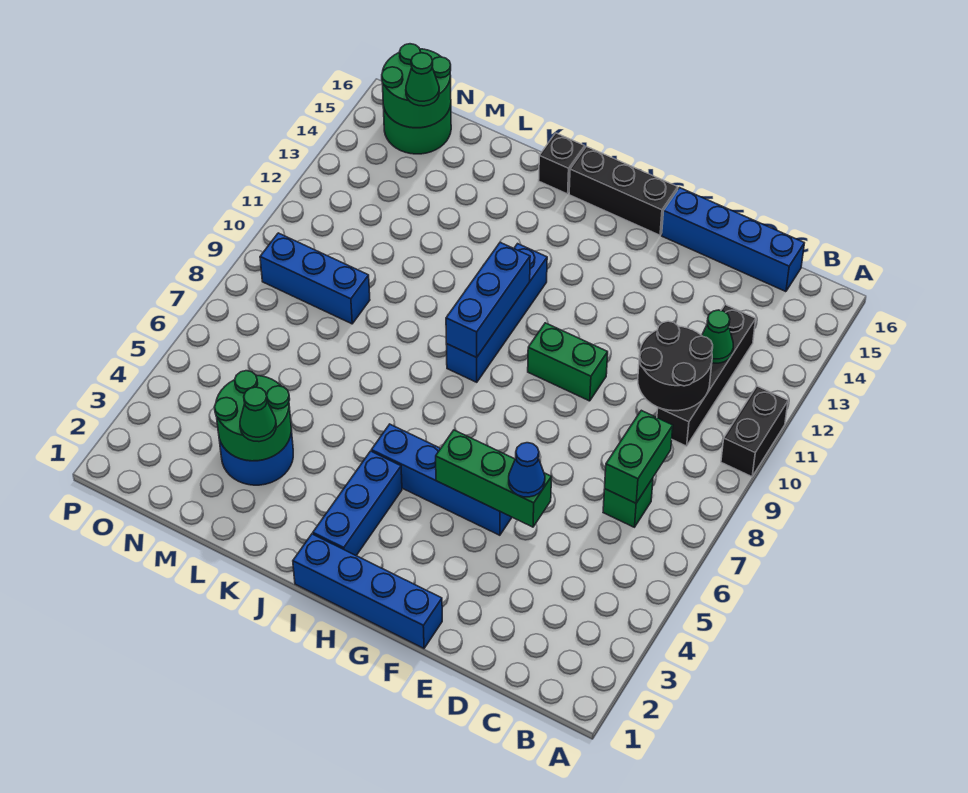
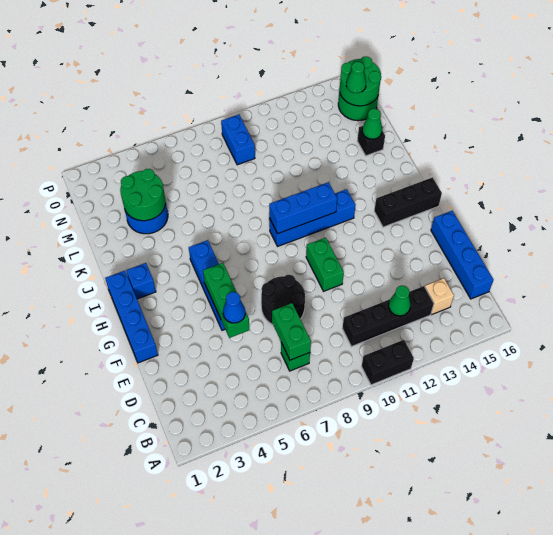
green brick C7:C8 level 2 -> green brick C7:D7 level 2
black round brick C10:D11 level 2 -> black round brick E7:F8 level 1
none -> tan brick C14 level 1
black brick G16:I16 level 1 -> black brick H14:H16 level 1
blue brick I2:I4 level 1 -> blue brick I2 level 1
black brick J16 level 1 -> black brick L15 level 1
green cone L3 level 3 -> green cone L15 level 2
blue brick M9:O9 level 1 -> blue brick N9:O9 level 1

